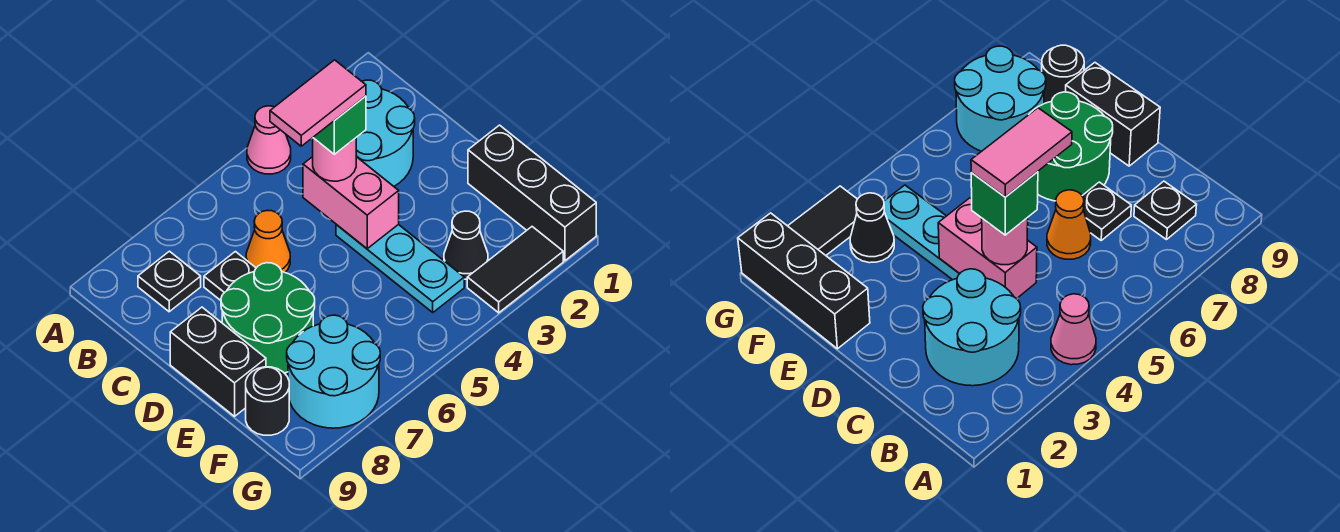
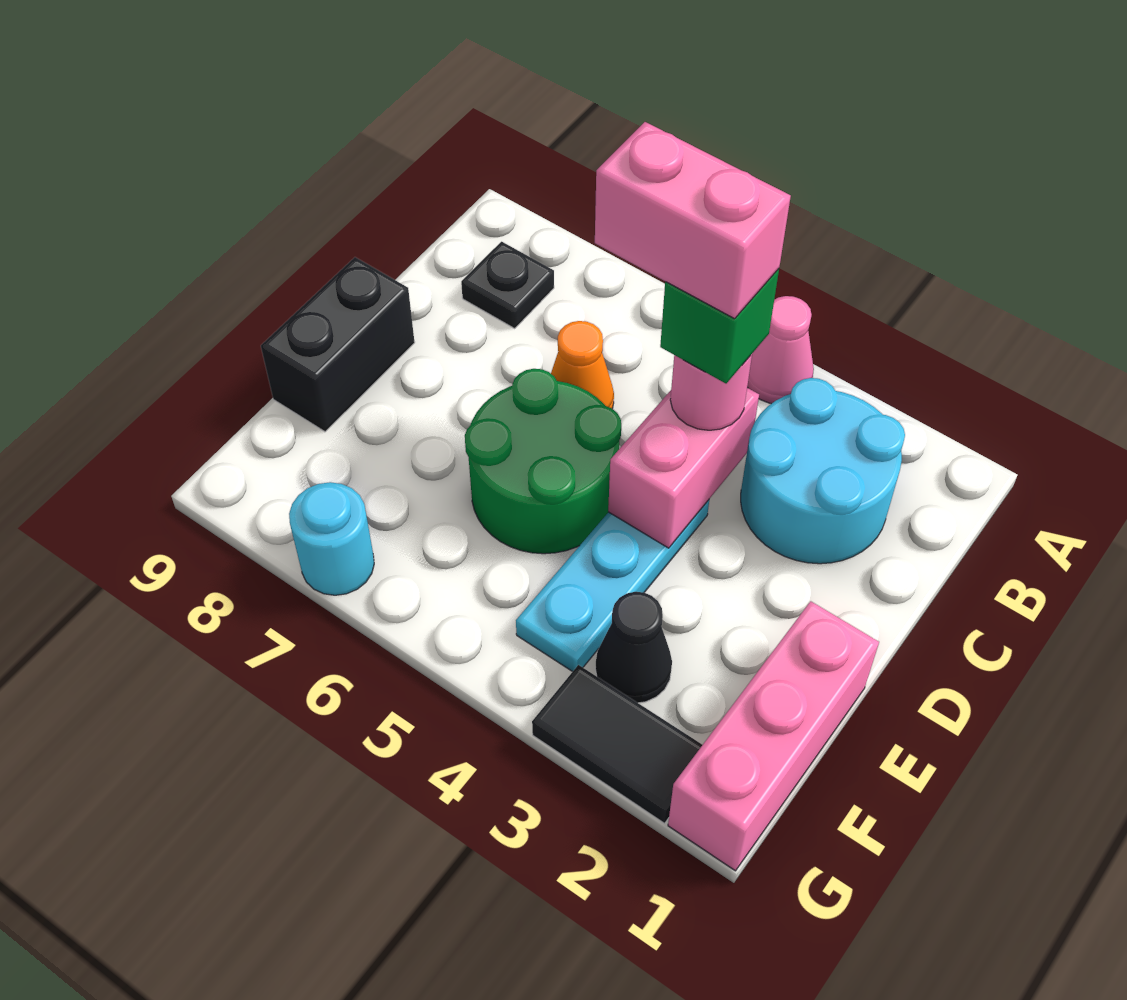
pink tile C4:C5 level 5 -> pink brick C4:C5 level 5
black plate C7 level 1 -> none
green round brick D7:E8 level 1 -> green round brick D5:E6 level 1
black brick E1:G1 level 1 -> pink brick E1:G1 level 1
cyan round brick F7:G8 level 1 -> cyan round brick G7 level 1
black round brick F9 level 1 -> none

